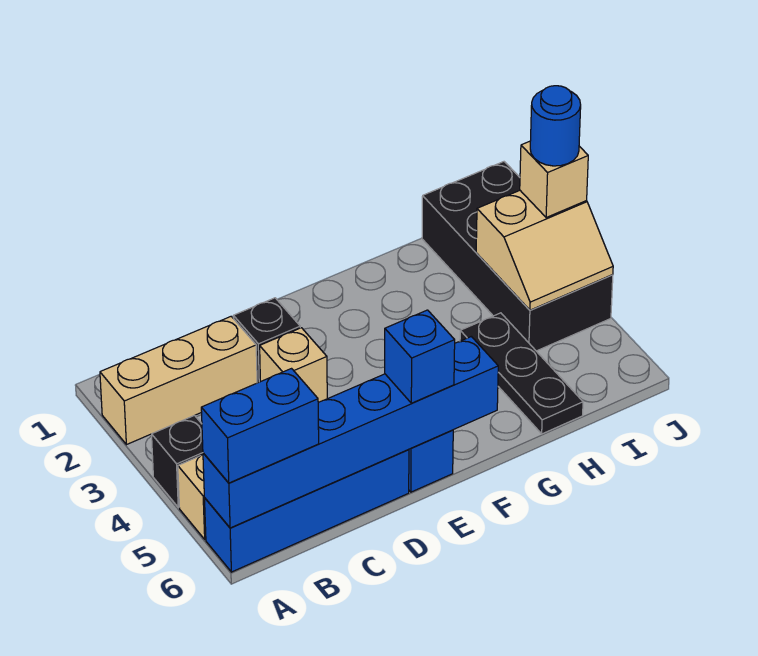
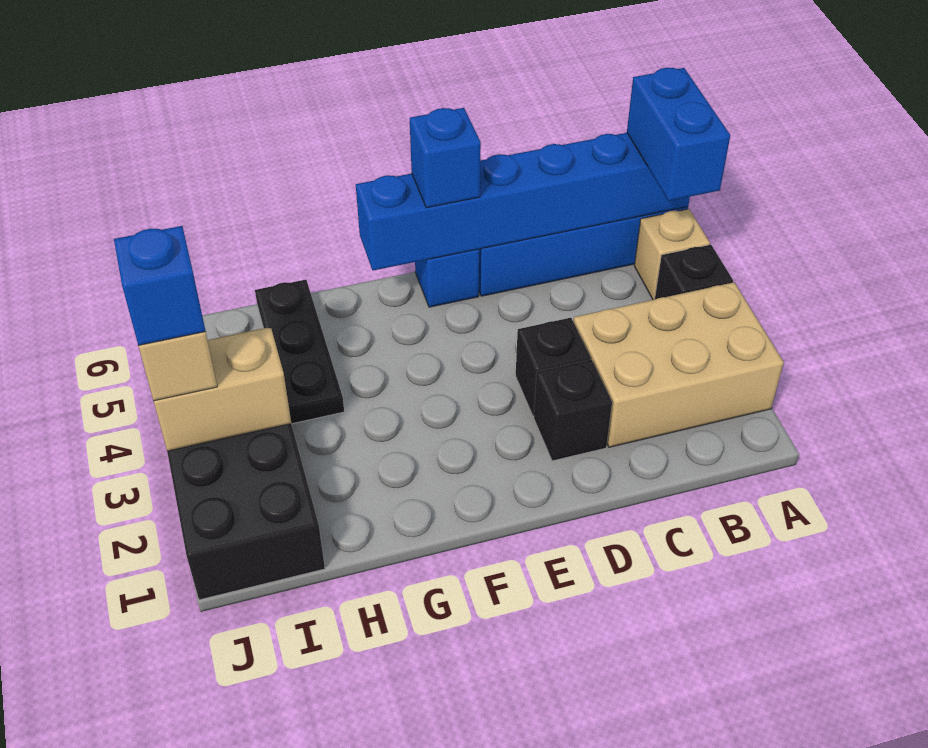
tan brick A2:C2 level 1 -> tan brick A2:C3 level 1
blue brick A6:B6 level 3 -> blue brick A5:A6 level 3
tan brick D3 level 1 -> black brick D3 level 1
blue round brick J3 level 4 -> blue brick J3 level 4

